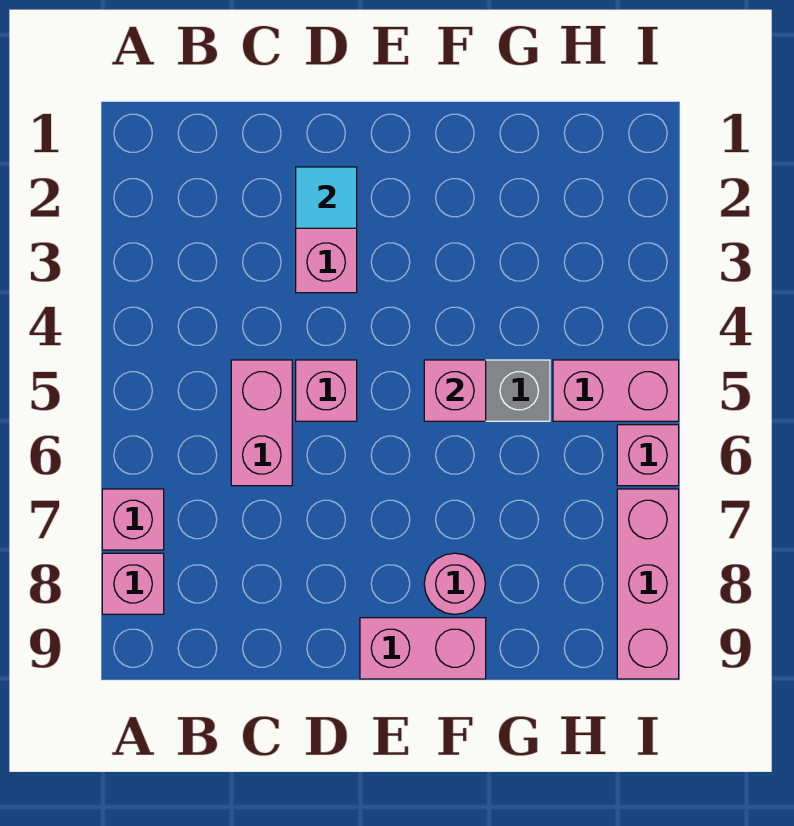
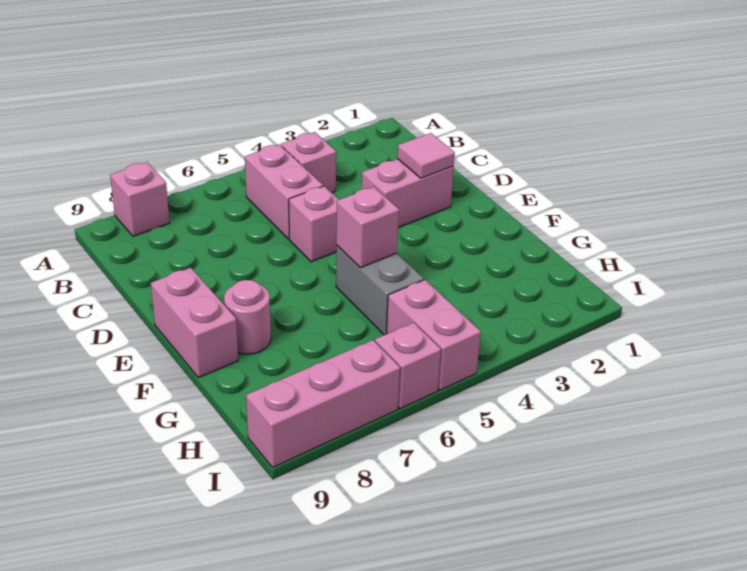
pink brick A7 level 1 -> pink brick B4 level 1
pink brick C5:C6 level 1 -> pink brick B5:C5 level 1
cyan tile D2 level 2 -> pink tile D2 level 2

